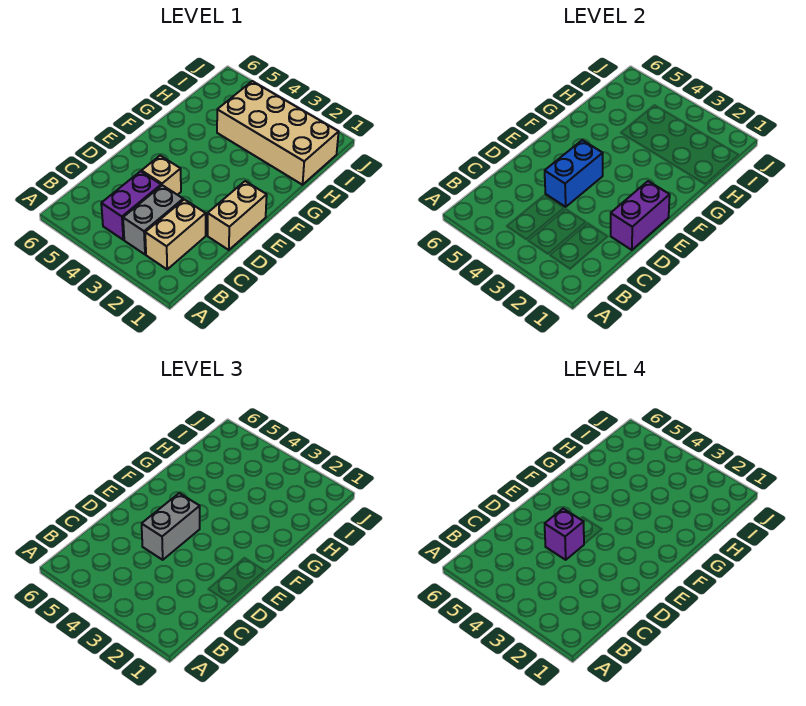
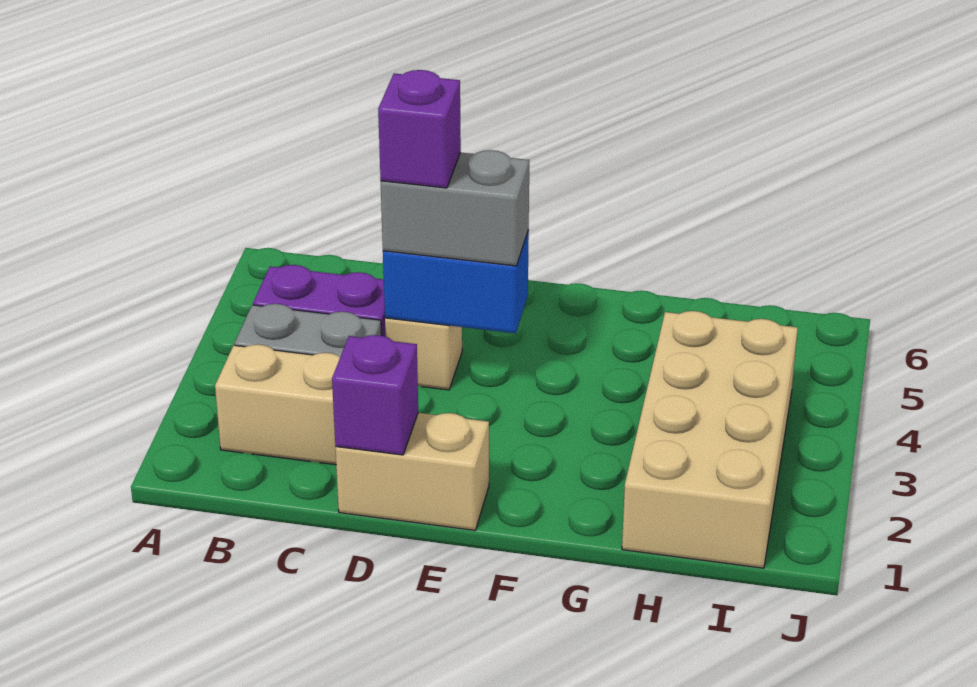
purple brick D1:E1 level 2 -> purple brick D1 level 2

